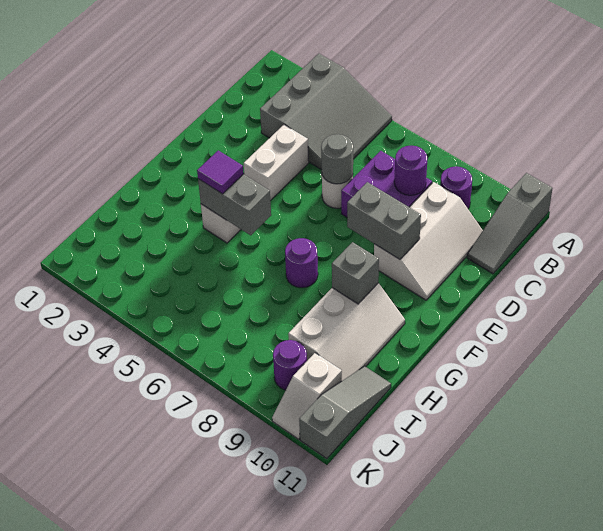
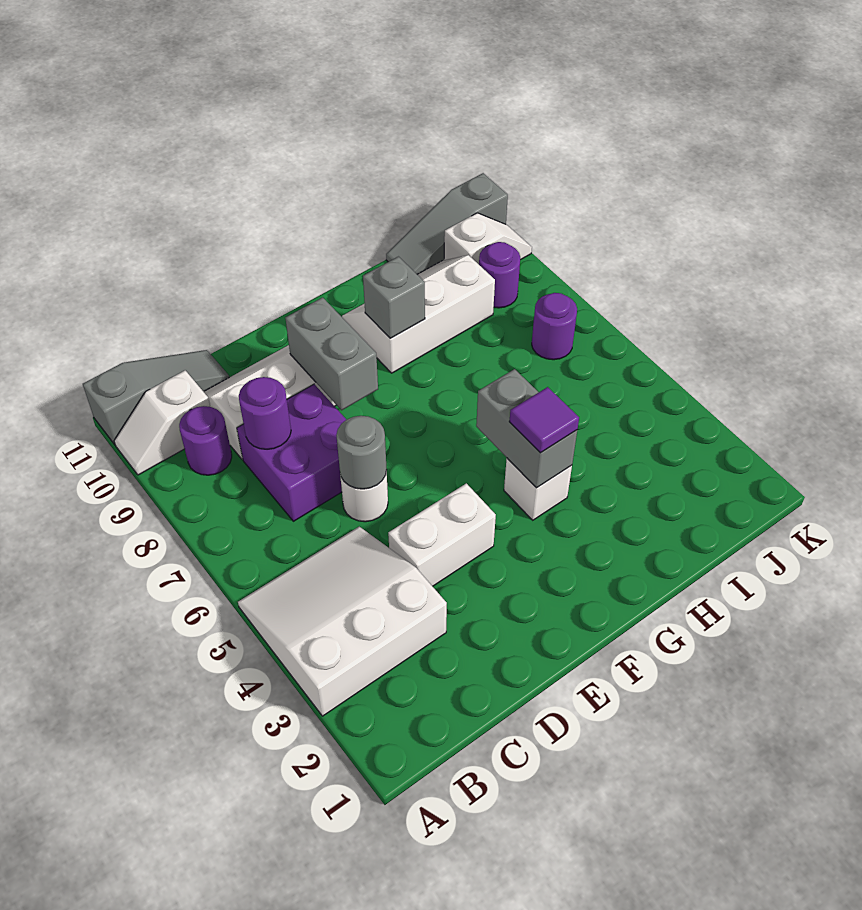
grey slope A3:C5 level 1 top 3 -> white slope A3:C5 level 1 top 3
none -> white slope A10:B10 level 1 top B
purple round brick G7 level 1 -> purple round brick J7 level 1

